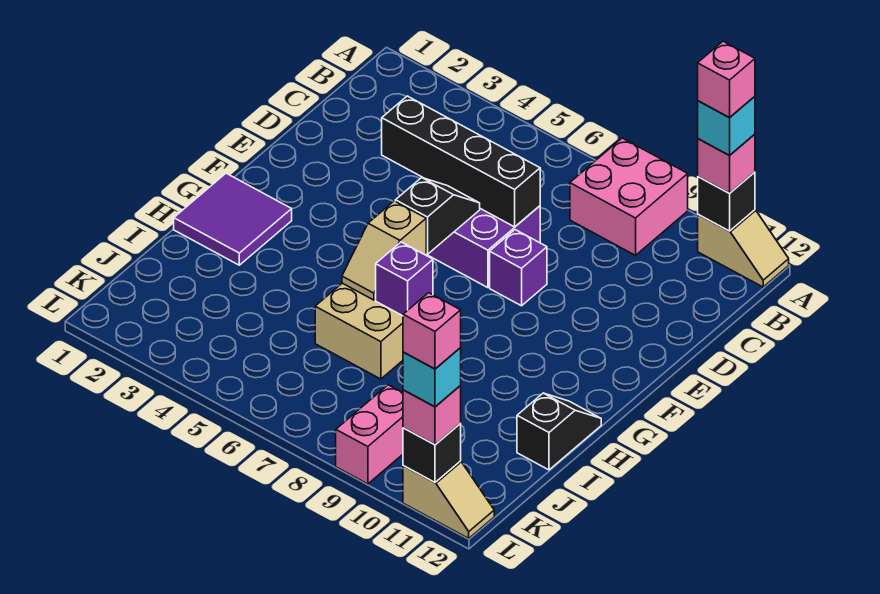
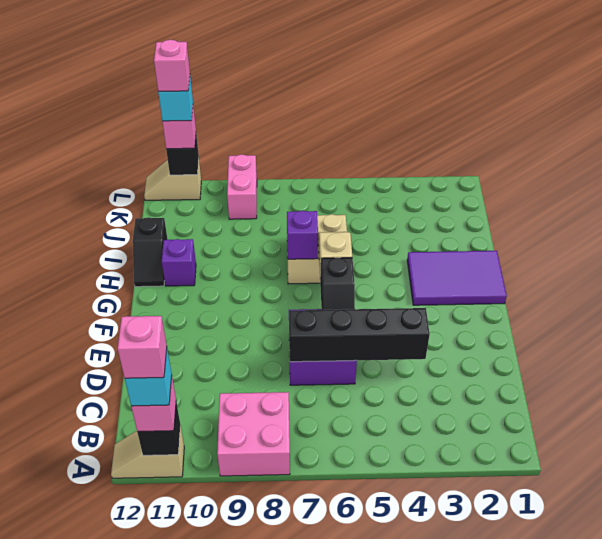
purple brick E8 level 1 -> purple brick H11 level 1
purple tile G1:H2 level 1 -> purple tile G1:H3 level 1

